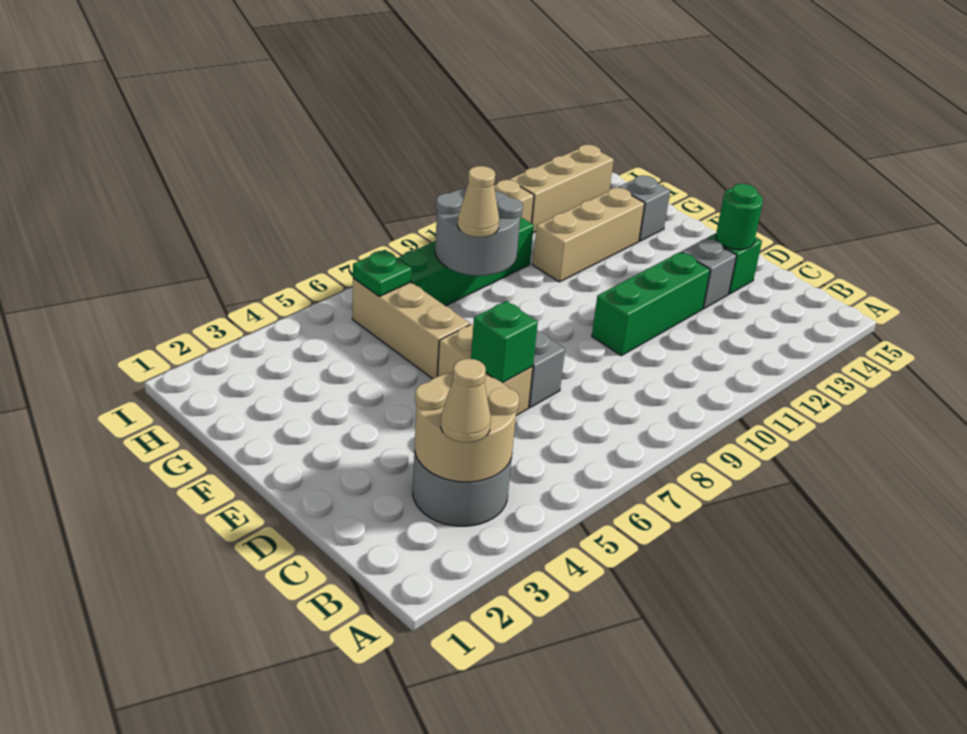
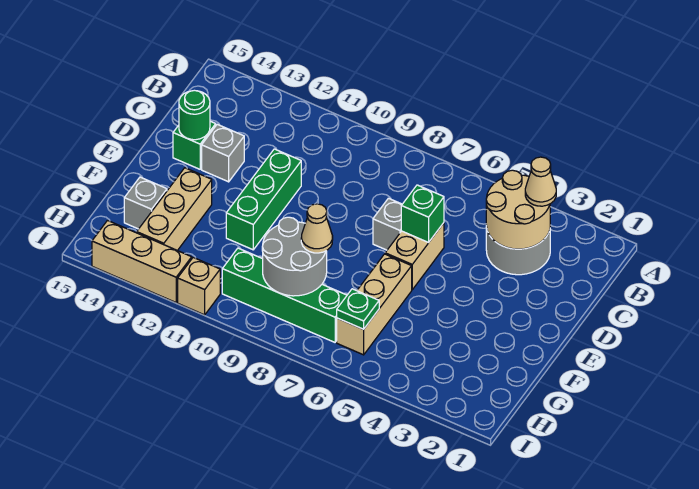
green brick D10:D12 level 1 -> green brick D11:F11 level 1
tan brick G11:G13 level 1 -> tan brick F13:H13 level 1

